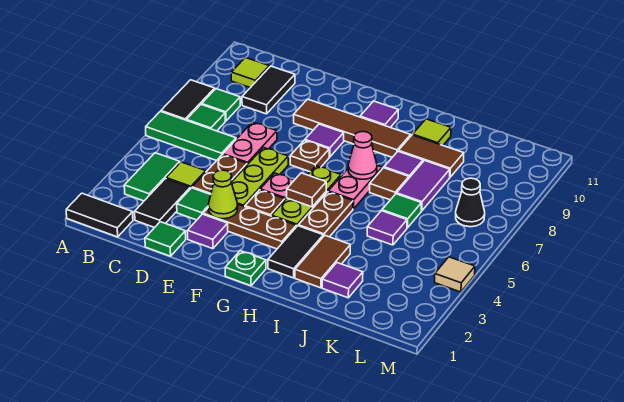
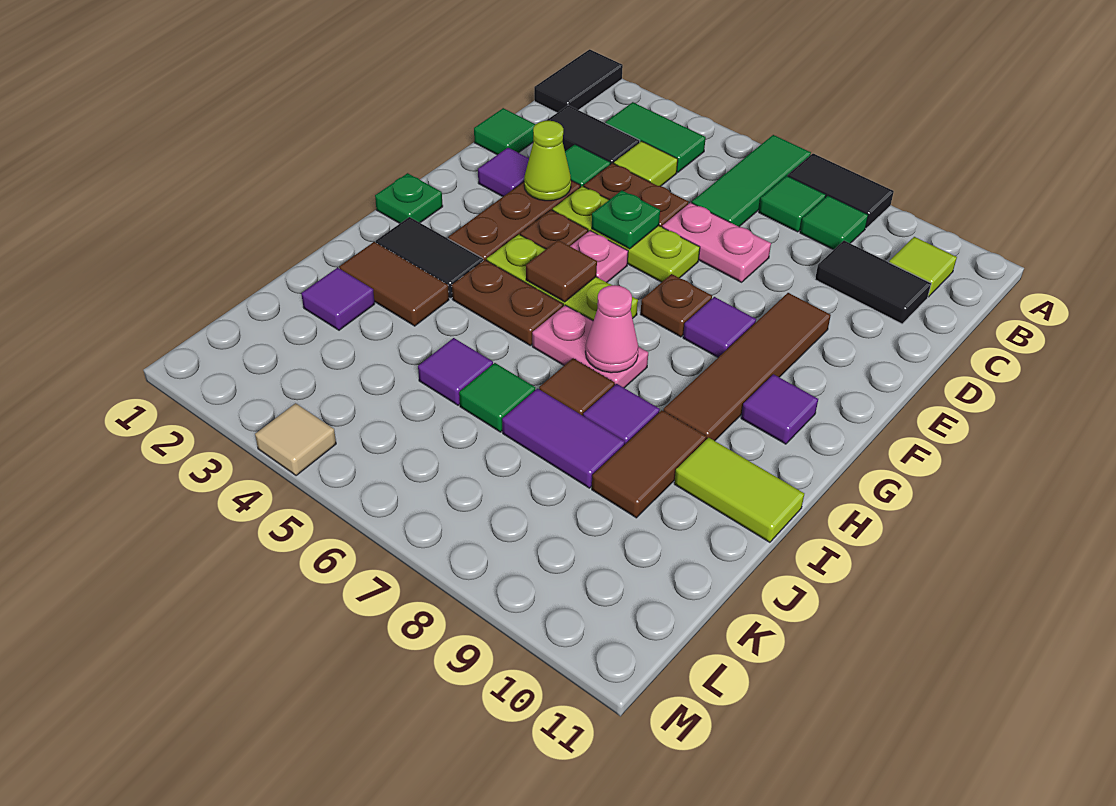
none -> green plate E5 level 2
lime tile I10 level 1 -> lime tile I10:I11 level 1
black cone L7 level 1 -> none

